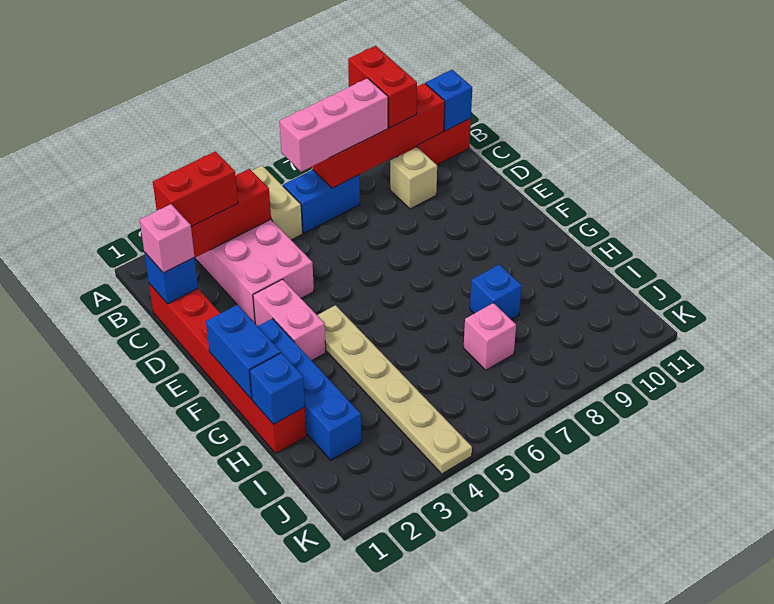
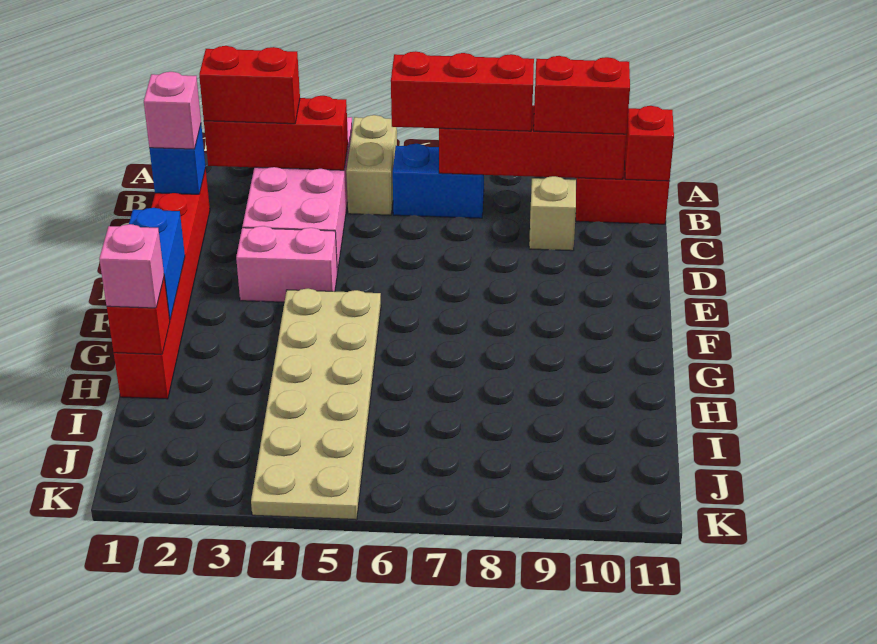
red brick A9:B9 level 3 -> red brick B9:B10 level 3
pink brick B6:B8 level 3 -> red brick B6:B8 level 3
blue brick B11 level 2 -> red brick B11 level 2
pink brick E3:F3 level 1 -> pink brick E3:E4 level 1
blue brick F2:I2 level 1 -> none
tan plate F4:K4 level 1 -> tan plate F4:K5 level 1
blue brick H1 level 2 -> red brick H1 level 2
blue brick H8 level 1 -> none
pink brick I7 level 1 -> pink brick H1 level 3

